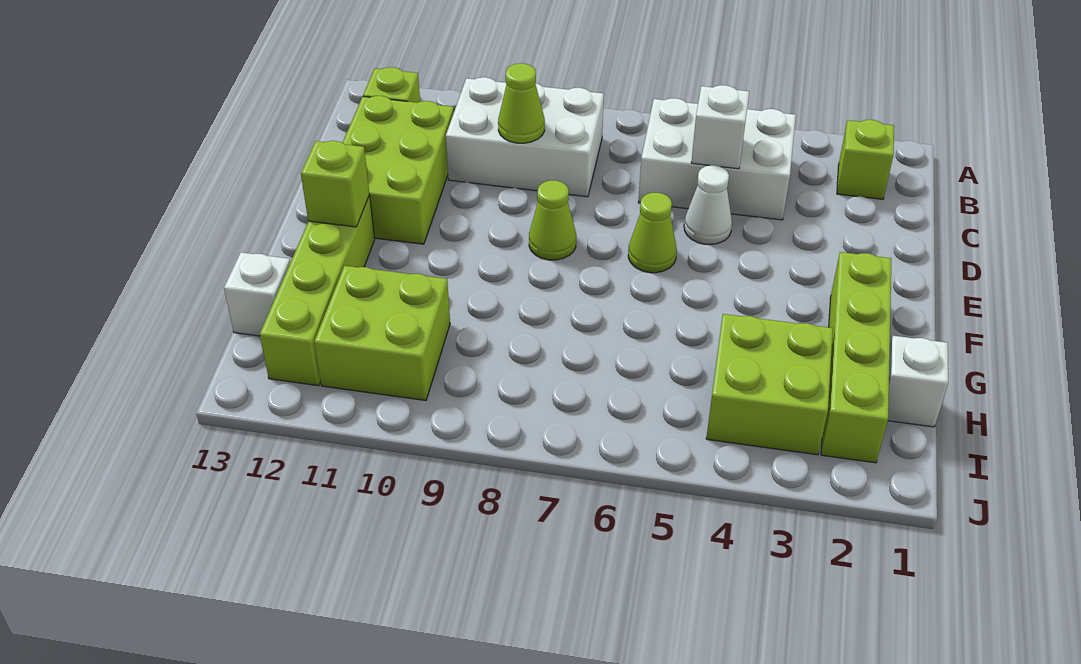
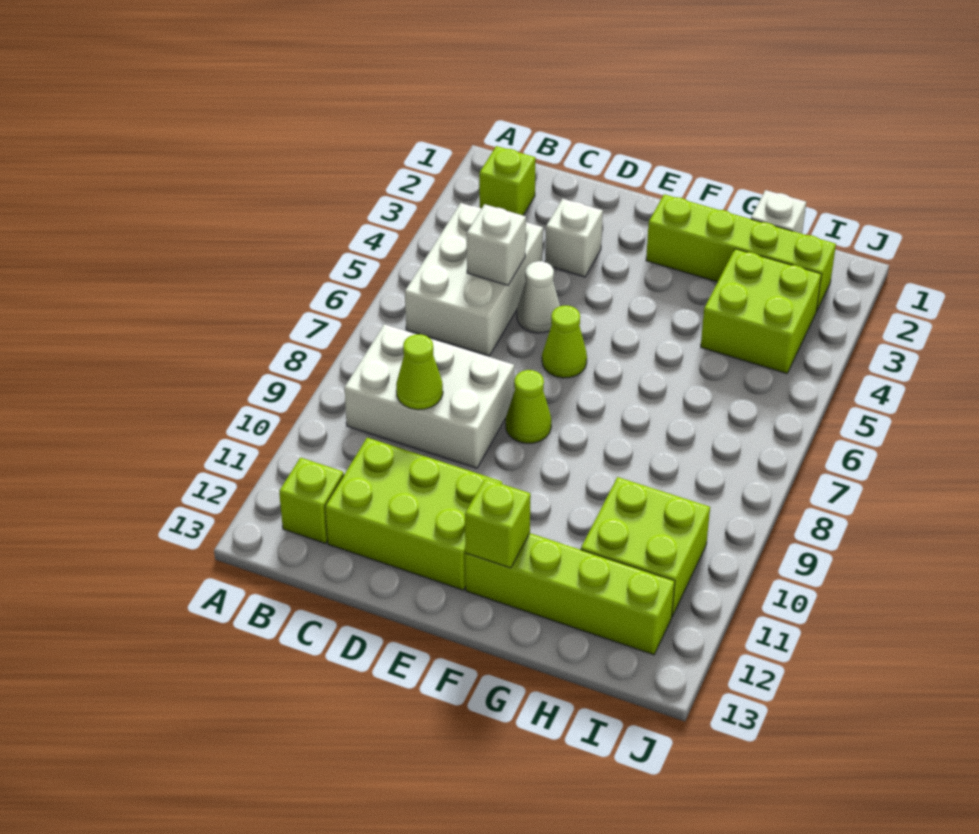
white brick B8:C10 level 1 -> white brick B8:D9 level 1
white brick H13 level 1 -> white brick D3 level 1

